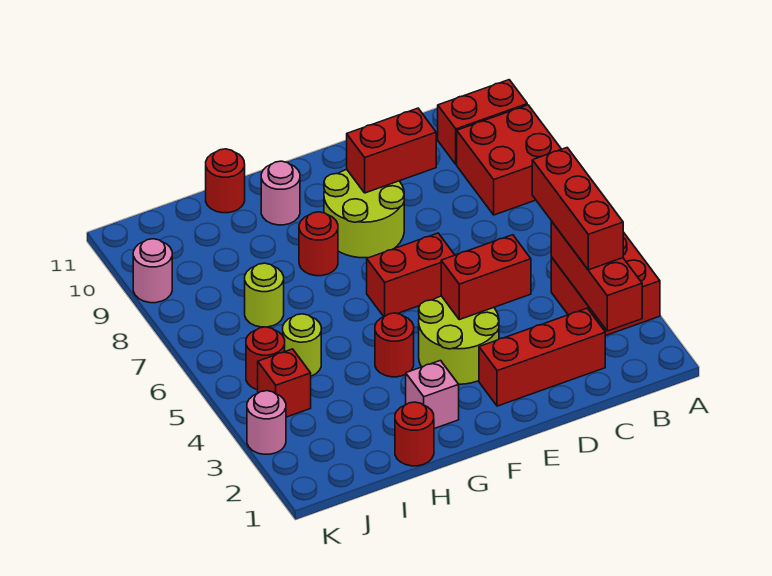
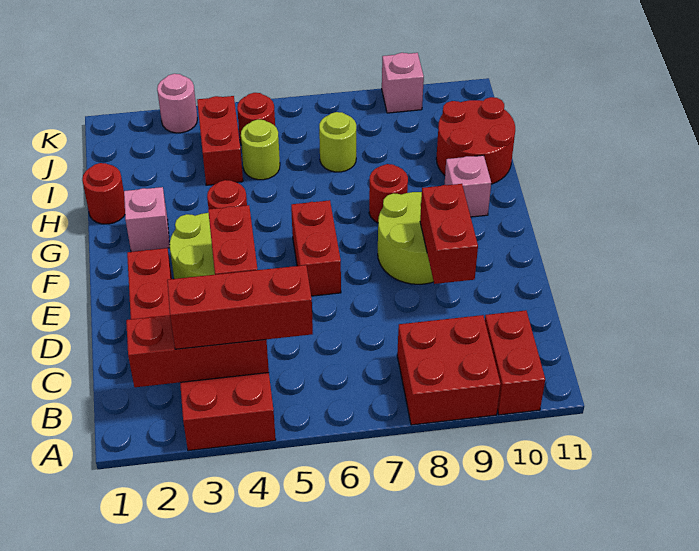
pink round brick G10 level 1 -> pink brick G10 level 1
red round brick H11 level 1 -> red round brick H10:I11 level 1
red brick J4 level 1 -> red brick I4:J4 level 1
pink round brick K9 level 1 -> pink brick K9 level 1

